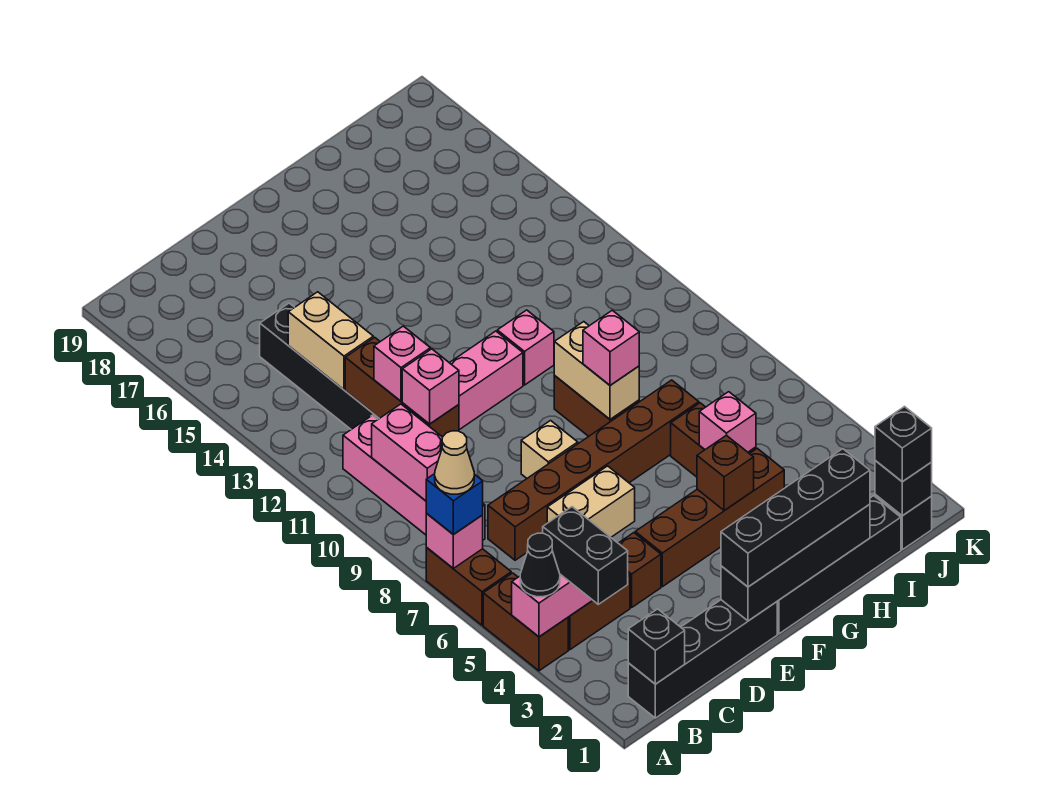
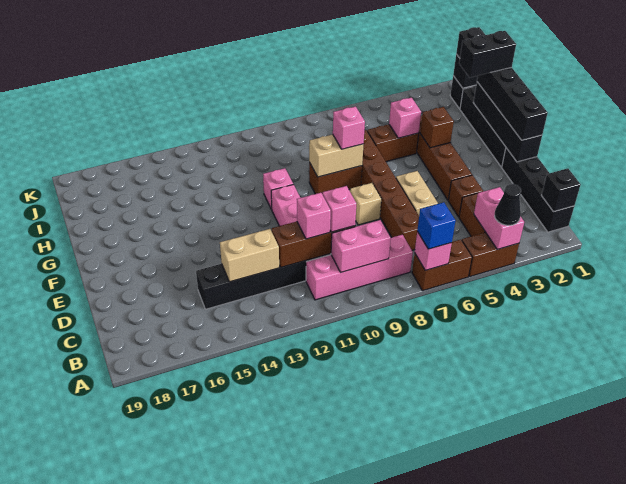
tan cone A7 level 4 -> none
black brick B3:B4 level 3 -> black brick H1:H2 level 4

